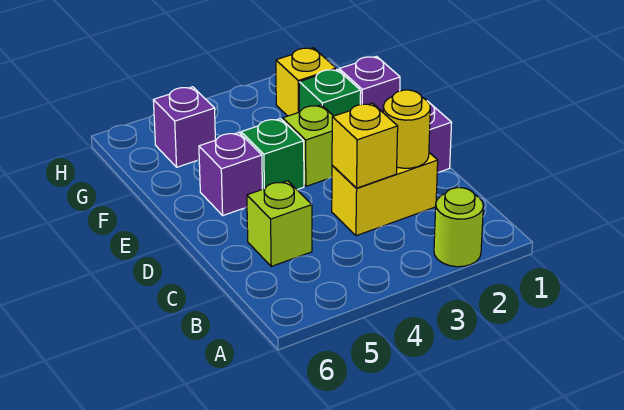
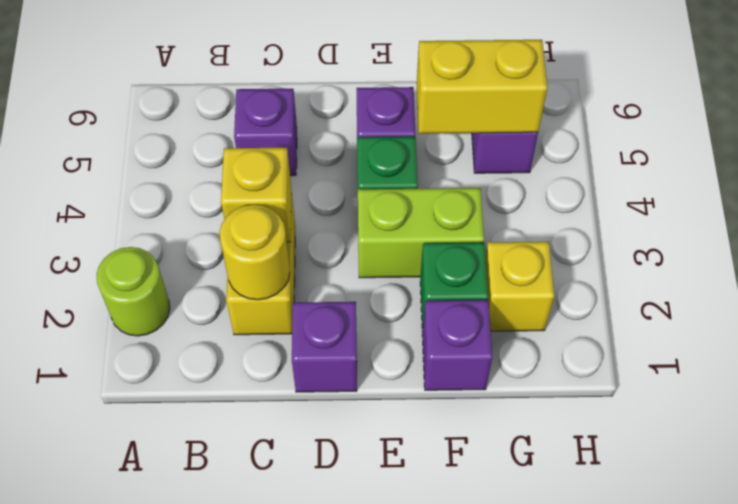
lime brick C5 level 1 -> purple brick C5 level 1
lime brick E3 level 1 -> lime brick E3:F3 level 1
none -> yellow brick F5:G5 level 2

